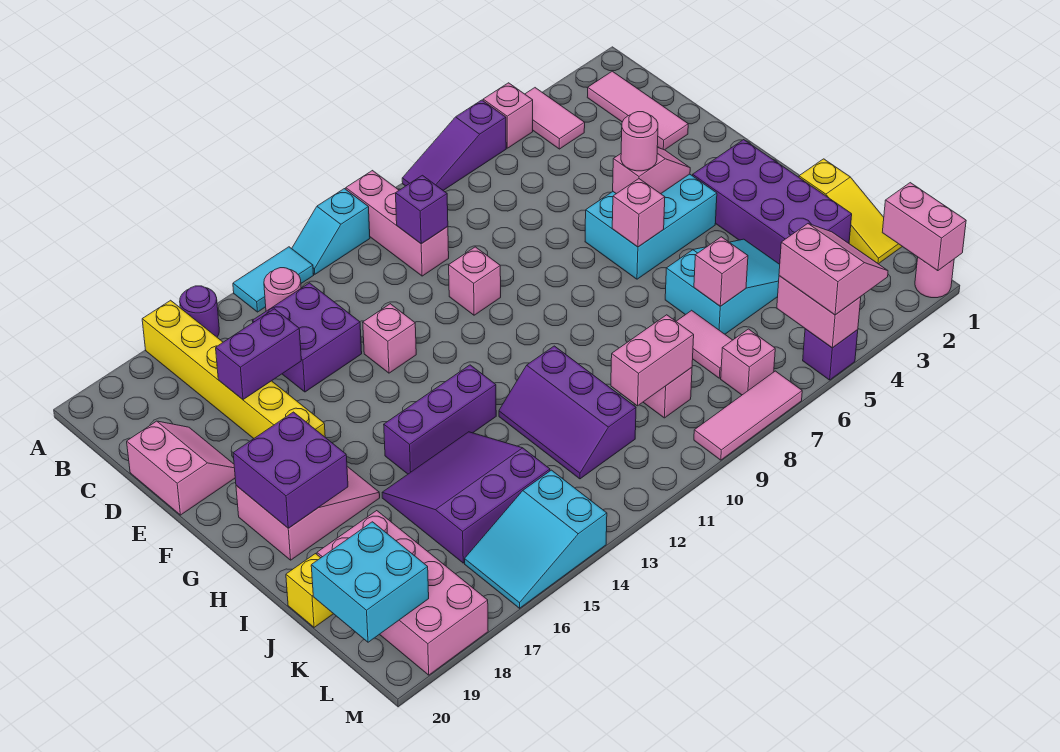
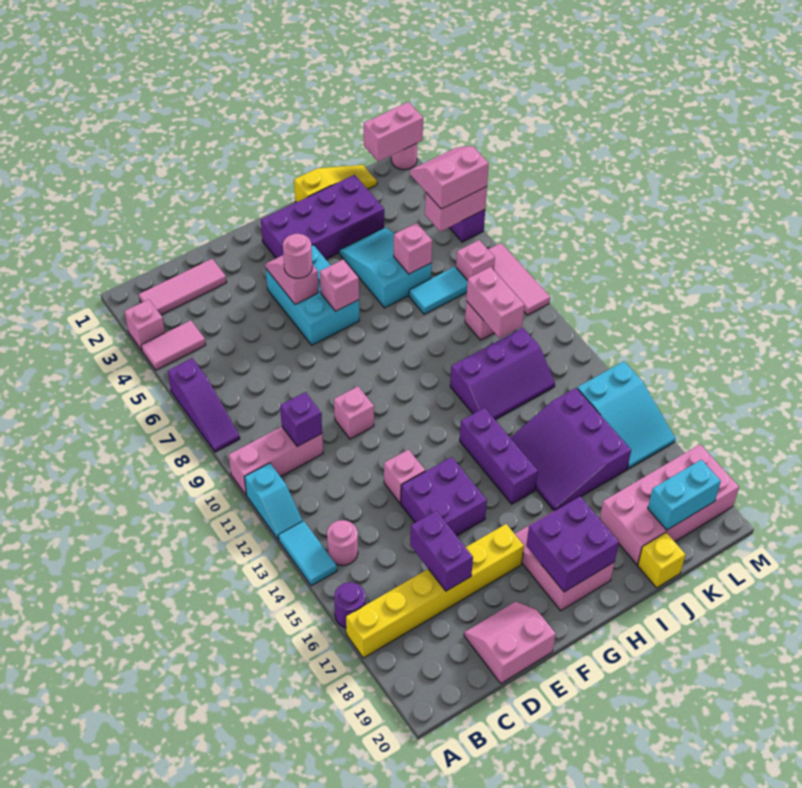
pink brick A5 level 1 -> pink brick A3 level 1
purple brick C14:D15 level 1 -> purple brick E14:F15 level 1
pink tile J7:K7 level 1 -> cyan tile J7:K7 level 1
cyan brick K19:L20 level 2 -> cyan brick K19:L19 level 2

